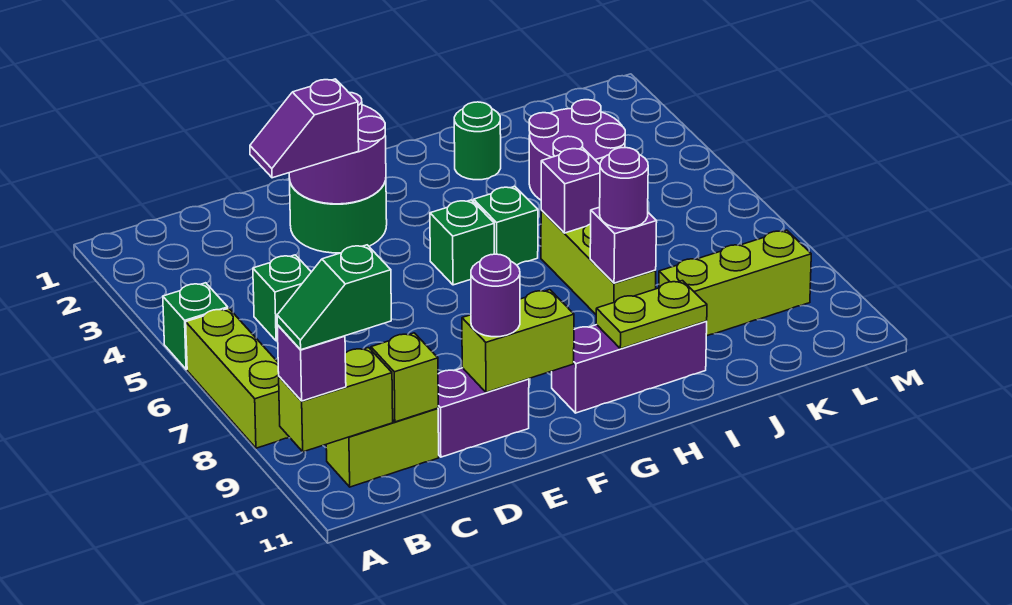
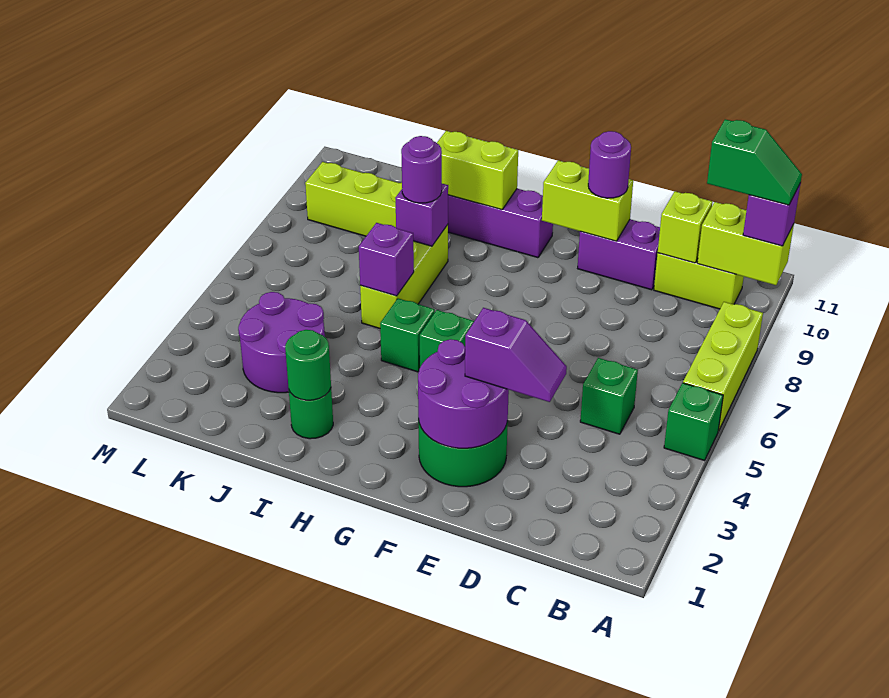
lime plate H10:I10 level 2 -> lime brick H10:I10 level 2
none -> green round brick I2 level 2

